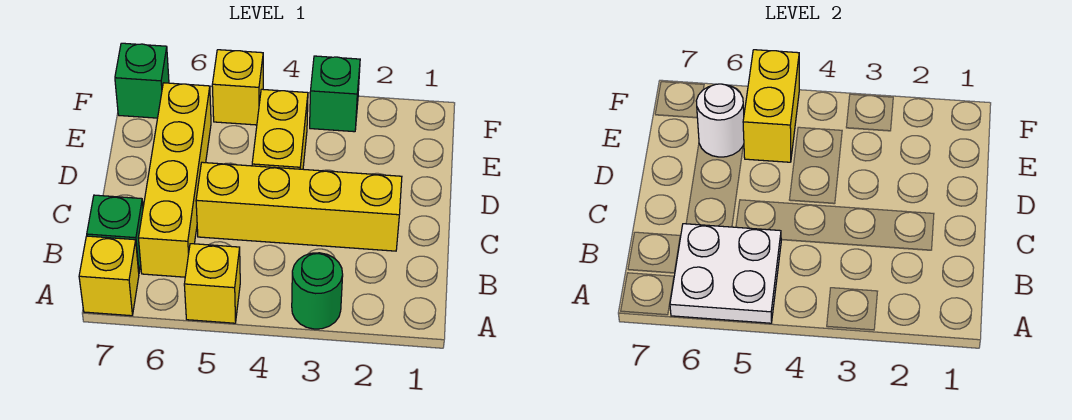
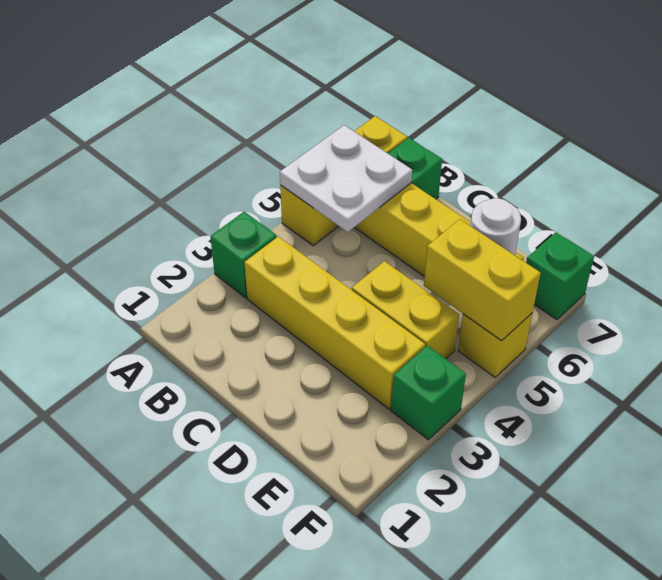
green round brick A3 level 1 -> green brick A3 level 1
yellow brick C2:C5 level 1 -> yellow brick B3:E3 level 1

